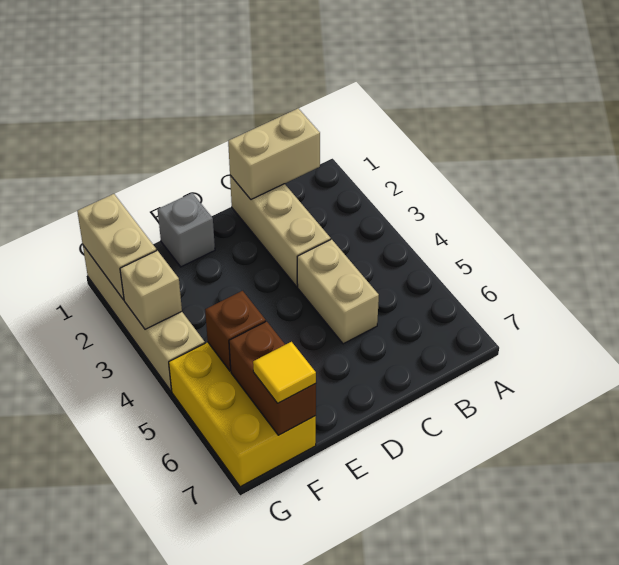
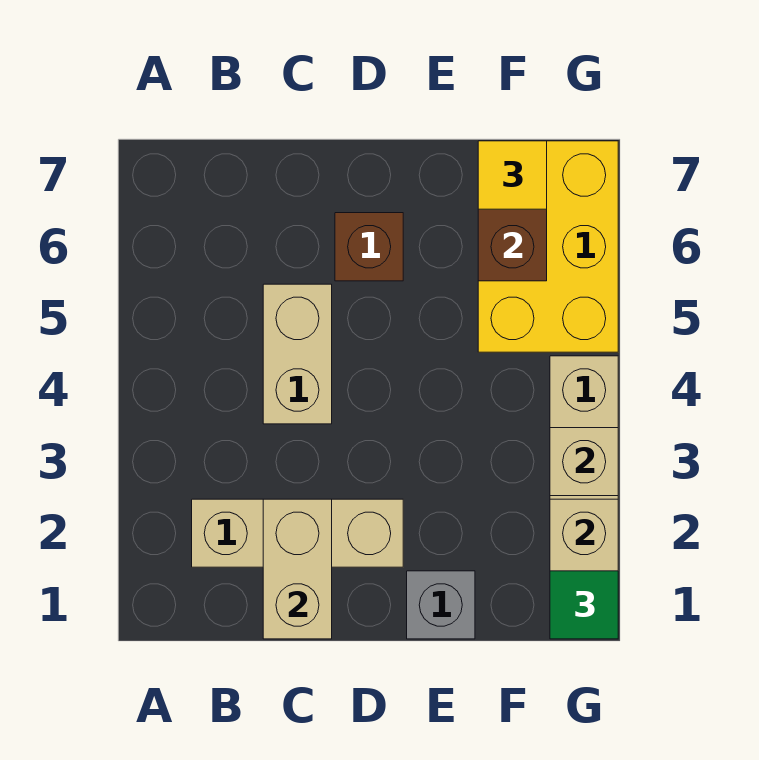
tan brick B1:C1 level 2 -> tan brick C1:C2 level 2
tan brick C1:C3 level 1 -> tan brick B2:D2 level 1
brown brick F5 level 2 -> brown brick D6 level 1
none -> green tile G1 level 3

